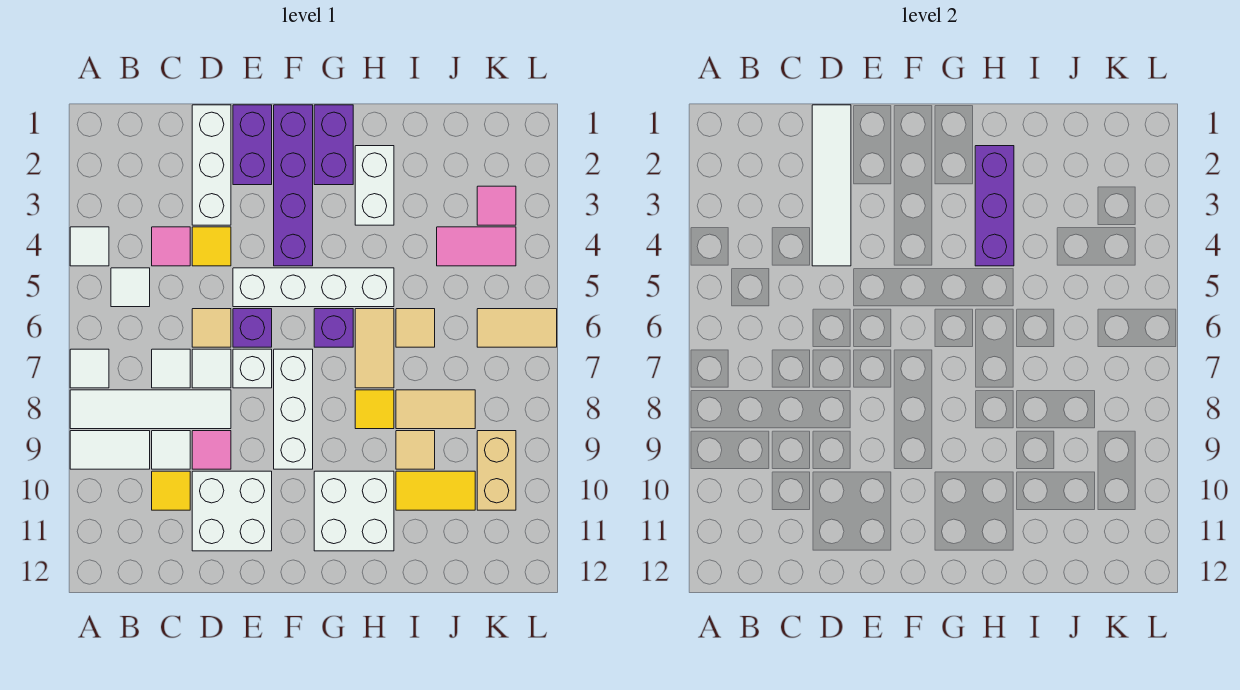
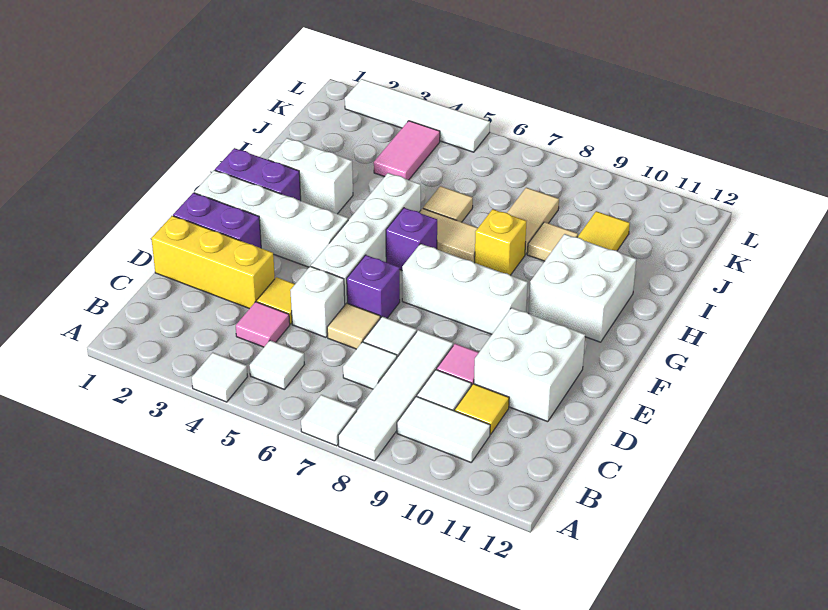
white tile A9:B9 level 1 -> white tile B9:B10 level 1
white brick D1:D3 level 1 -> yellow brick D1:D3 level 1
white tile D1:D4 level 2 -> white tile L2:L5 level 1
white brick E7 level 1 -> white brick D5 level 1
purple brick F1:F4 level 1 -> white brick F1:F4 level 1
purple brick H2:H4 level 2 -> none
yellow tile H8 level 1 -> yellow brick H8 level 1
pink tile K3 level 1 -> none
tan tile K6:L6 level 1 -> none
tan brick K9:K10 level 1 -> none

